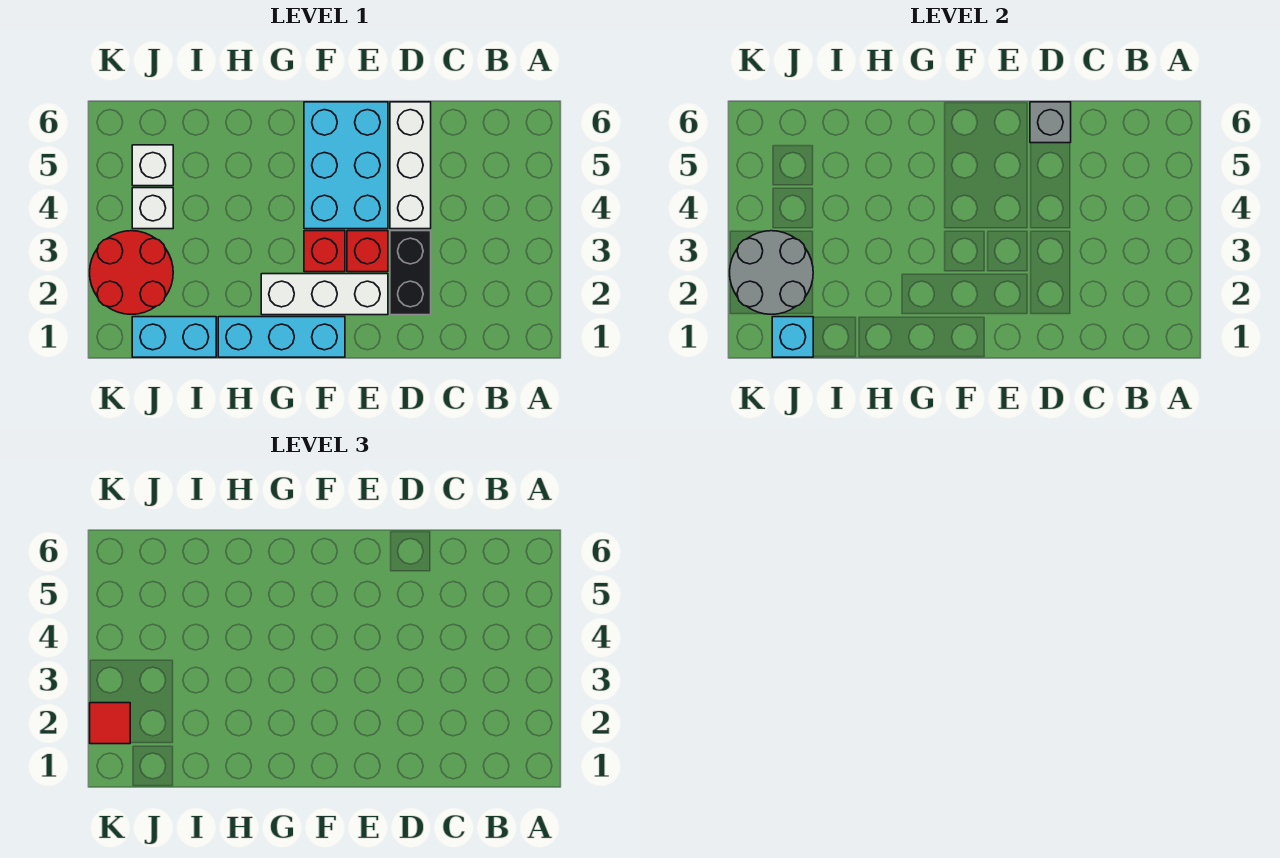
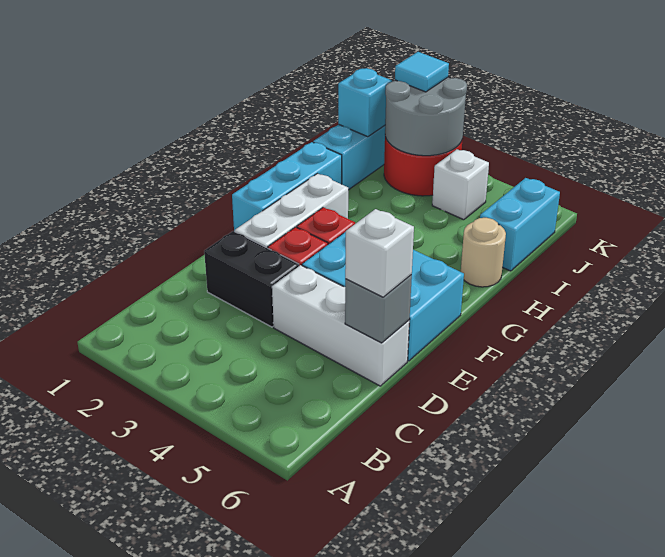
none -> tan round brick H6 level 1
none -> cyan brick I6:J6 level 1
white brick J5 level 1 -> white brick D6 level 3
red tile K2 level 3 -> cyan tile K2 level 3

